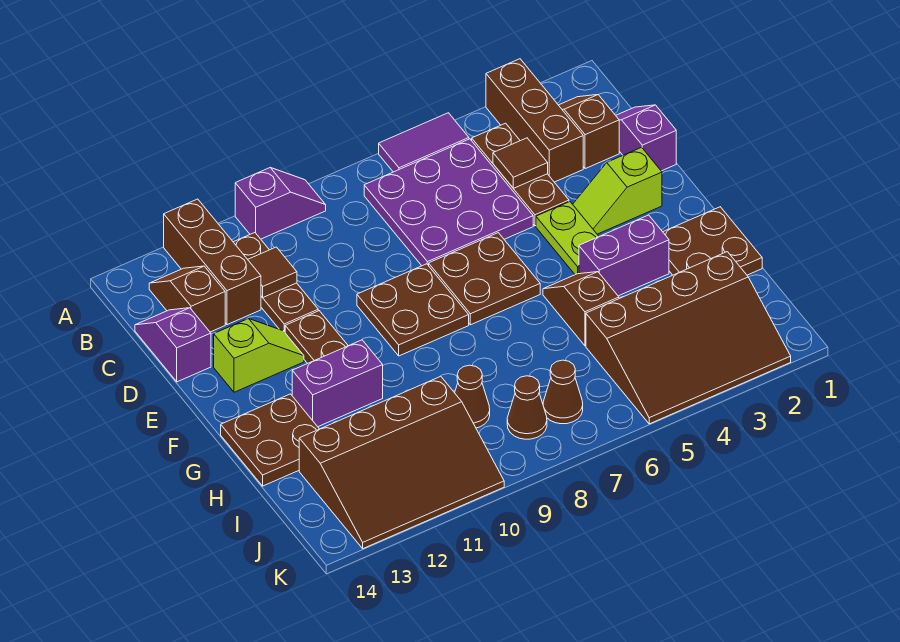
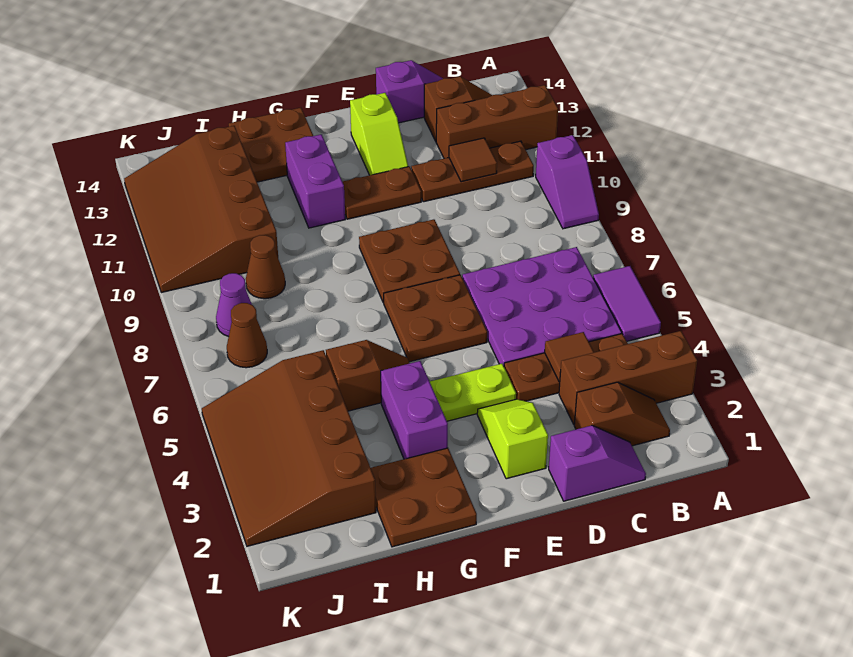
brown cone J8 level 1 -> purple cone J8 level 1

